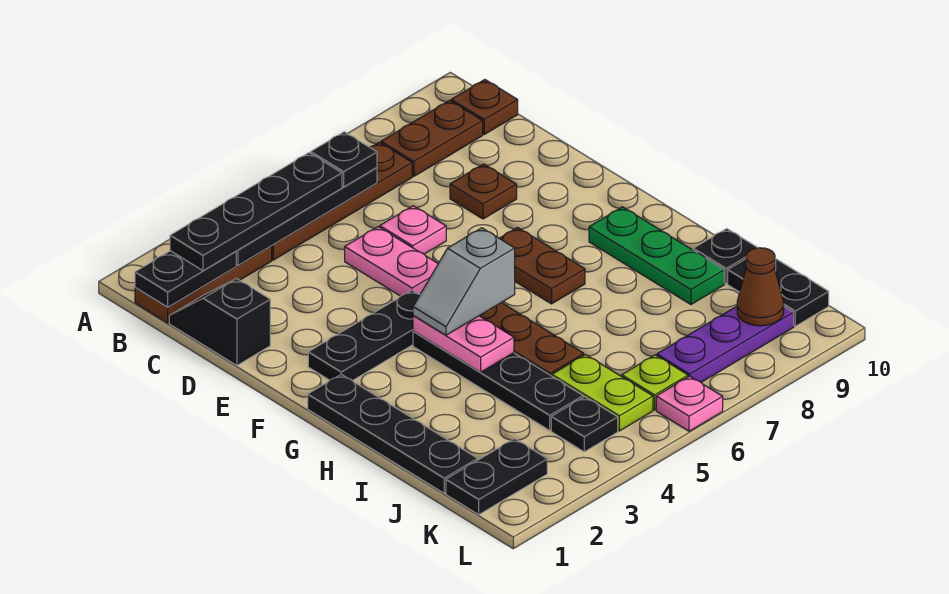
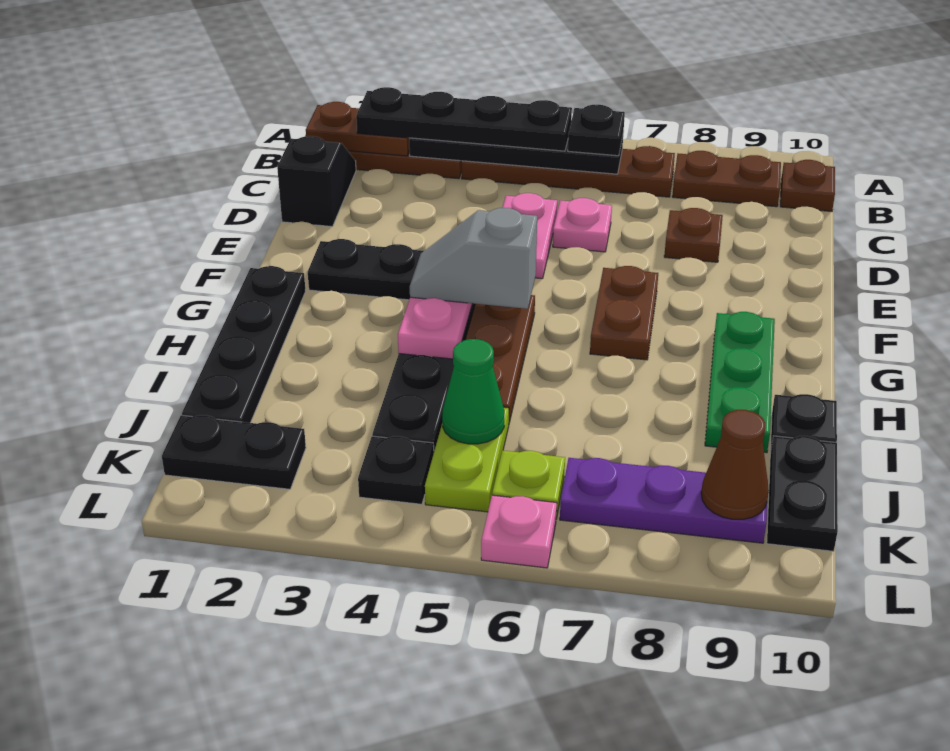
black plate B1:B2 level 2 -> brown plate B1:B2 level 2
none -> green cone J5 level 2

